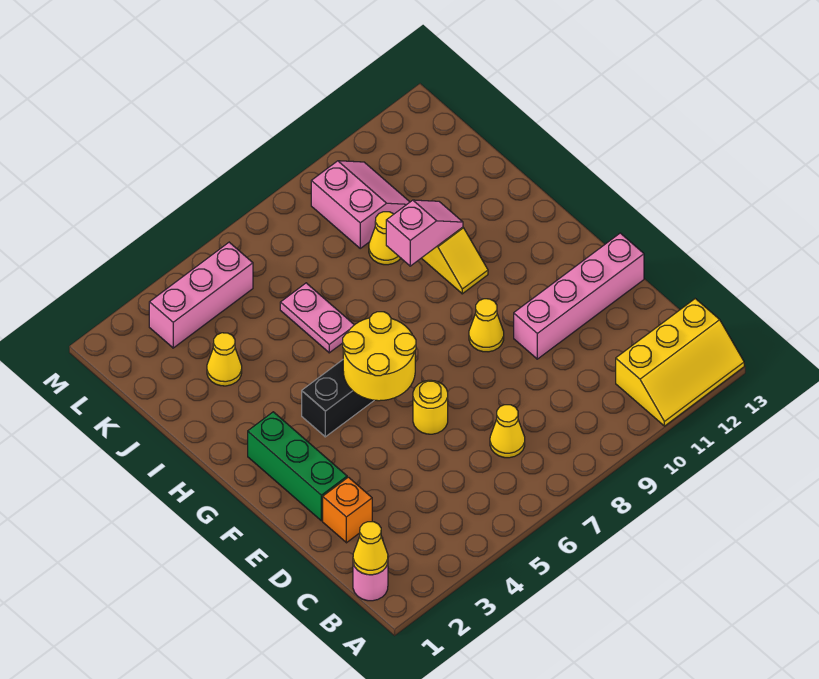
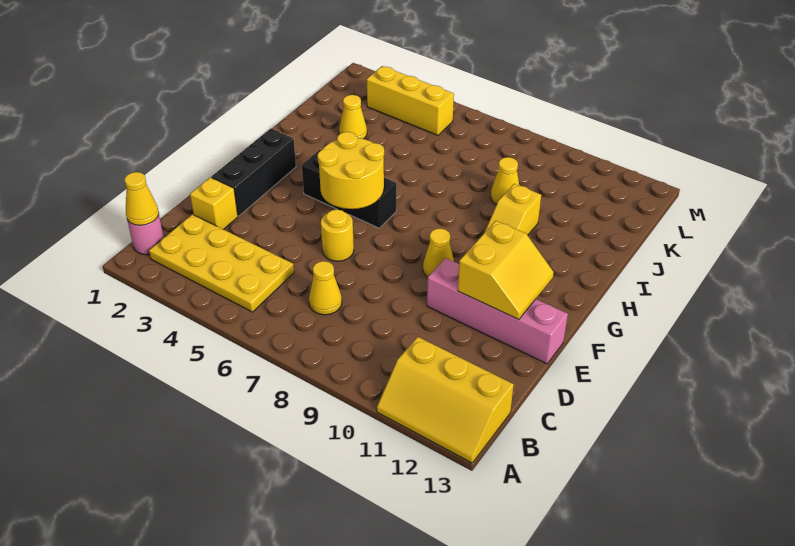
none -> yellow plate B2:C5 level 1
orange brick D2 level 1 -> yellow brick D2 level 1
green brick E2:G2 level 1 -> black brick E2:G2 level 1
none -> yellow slope E11:F12 level 2 top 11
pink plate I6:J6 level 1 -> none
pink slope I9:I10 level 2 top 9 -> none
pink slope K9:L10 level 1 top 9 -> none
pink brick L3:L5 level 1 -> yellow brick L3:L5 level 1

